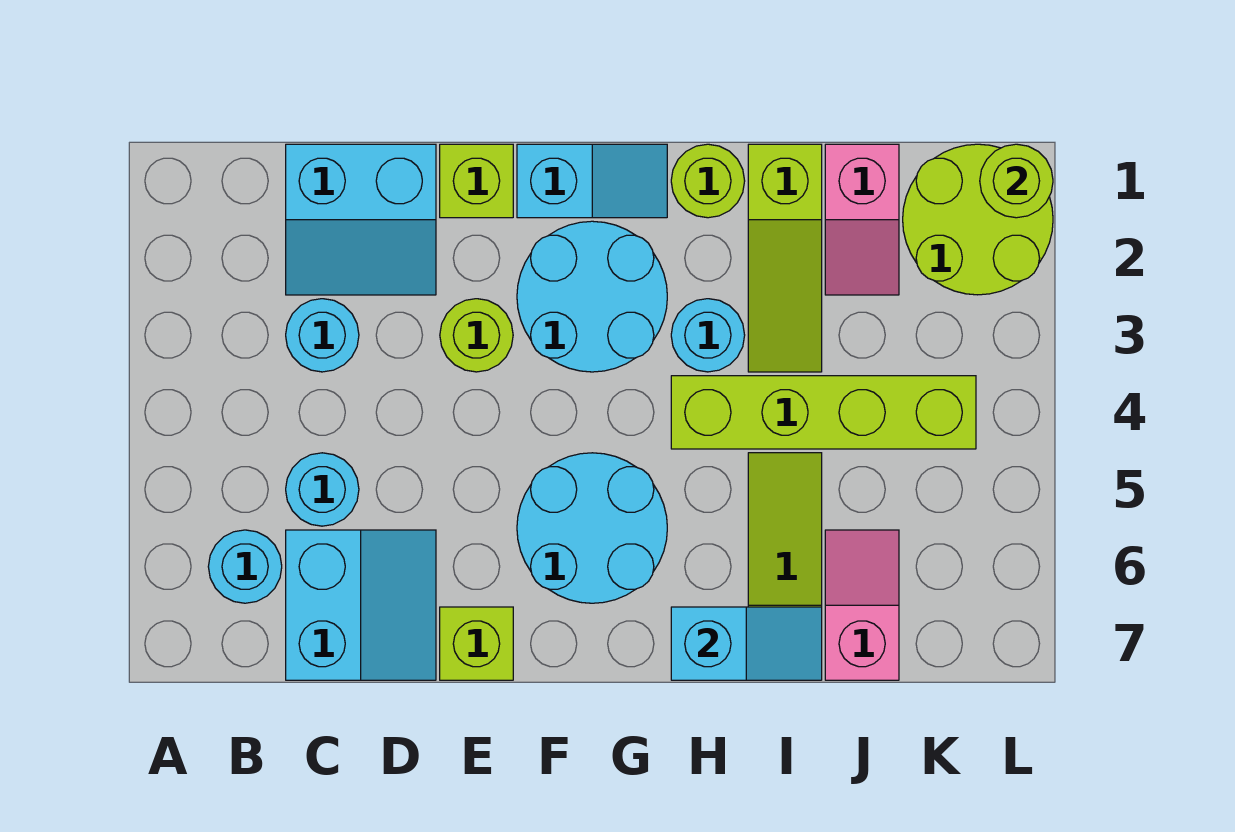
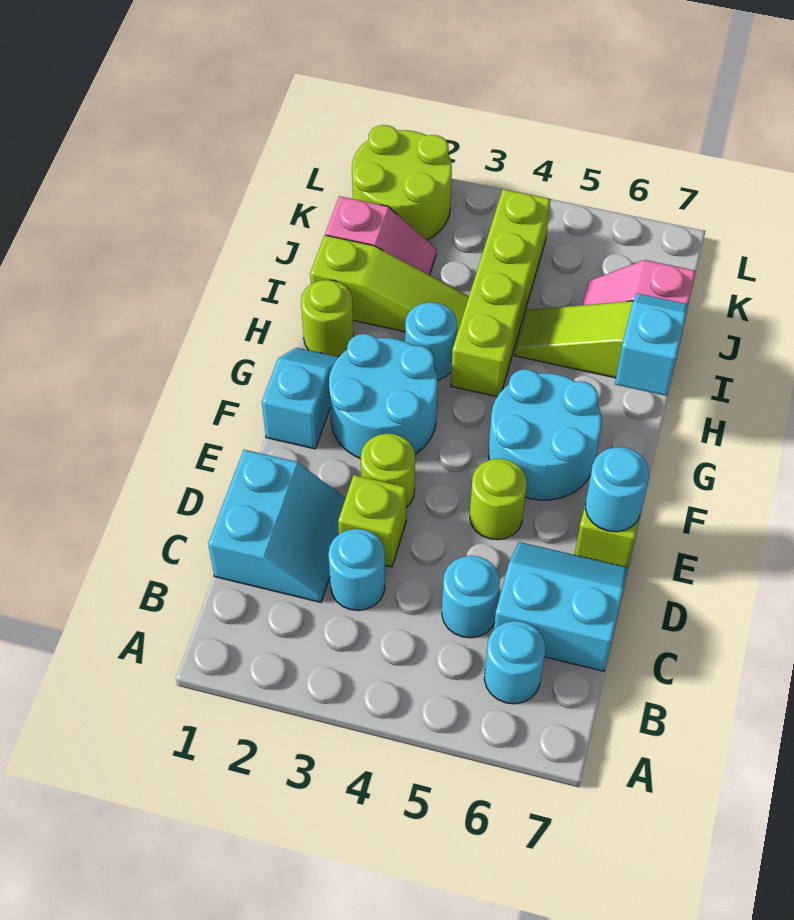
lime brick E1 level 1 -> lime brick D3 level 1
none -> cyan round brick E7 level 2
lime round brick L1 level 2 -> lime round brick E5 level 1

